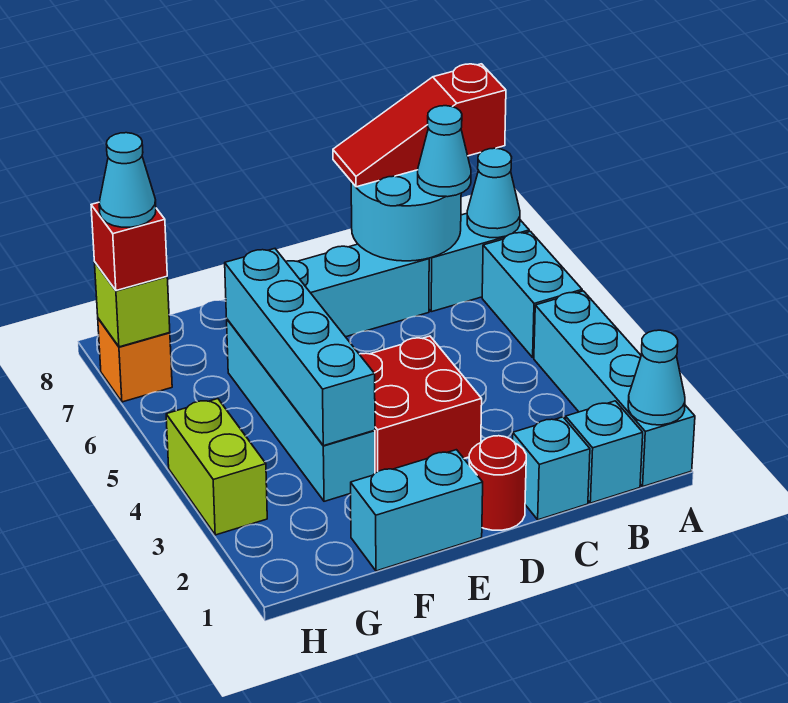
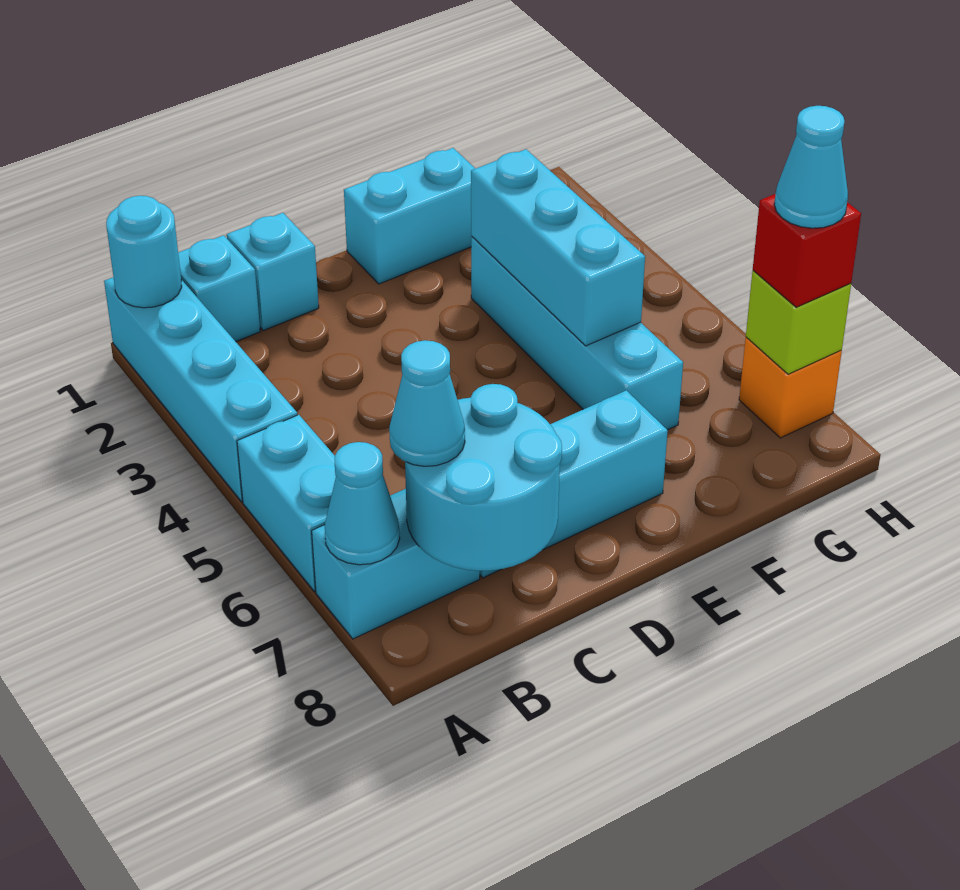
cyan cone A1 level 2 -> cyan round brick A1 level 2
red slope A8:C8 level 3 top A -> none
red round brick D1 level 1 -> none
red brick D3:E4 level 1 -> none
cyan brick F3:F6 level 2 -> cyan brick F3:F5 level 2
lime brick H3:H4 level 1 -> none

